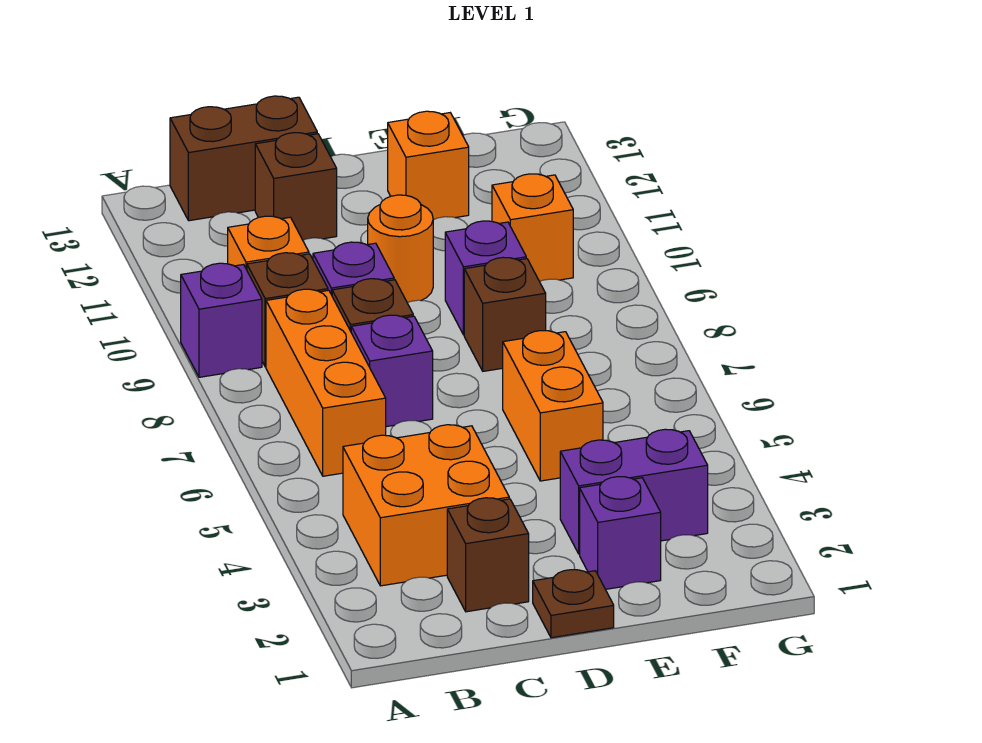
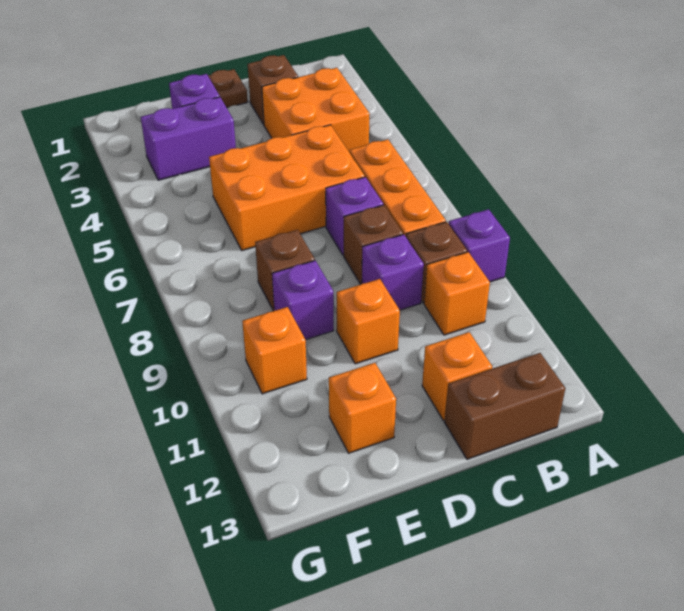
brown brick C12 level 1 -> orange brick C12 level 1
orange round brick D10 level 1 -> orange brick D10 level 1
orange brick E5:E6 level 1 -> orange brick C5:E6 level 1

